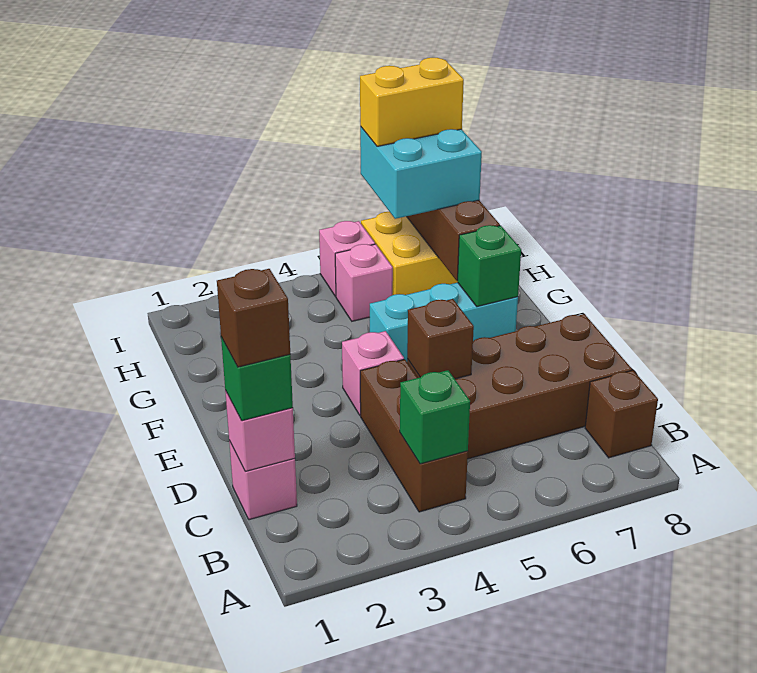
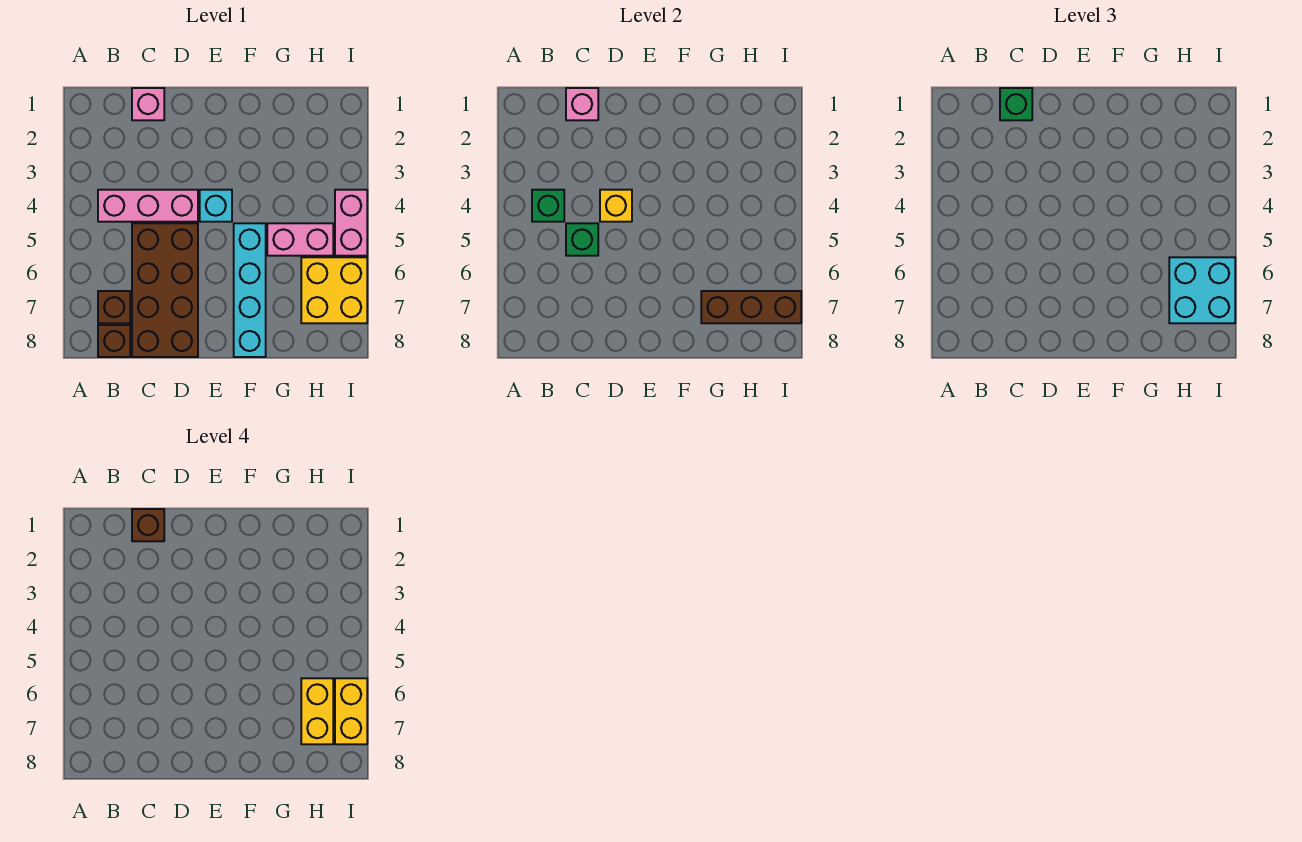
brown brick B4:D4 level 1 -> pink brick B4:D4 level 1
none -> yellow brick D4 level 2
brown brick D5 level 2 -> brown brick B7 level 1
pink brick E4 level 1 -> cyan brick E4 level 1
cyan brick F5:F7 level 1 -> cyan brick F5:F8 level 1
green brick F7 level 2 -> green brick C5 level 2
pink brick H5 level 1 -> pink brick G5:H5 level 1
none -> yellow brick H6:H7 level 4
pink brick I5 level 1 -> pink brick I4:I5 level 1

